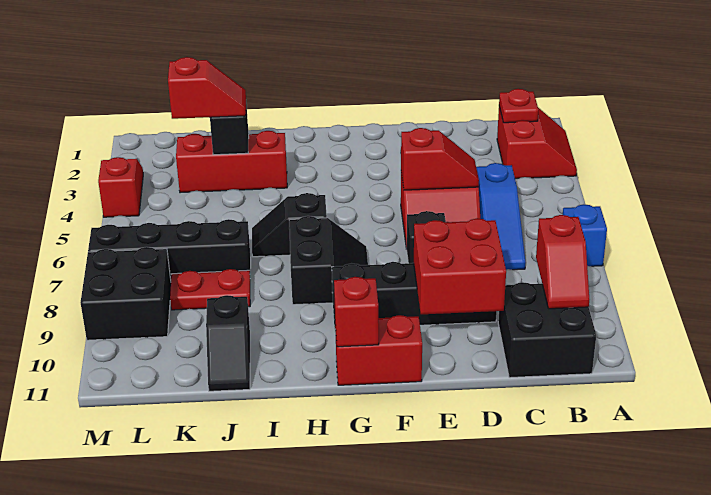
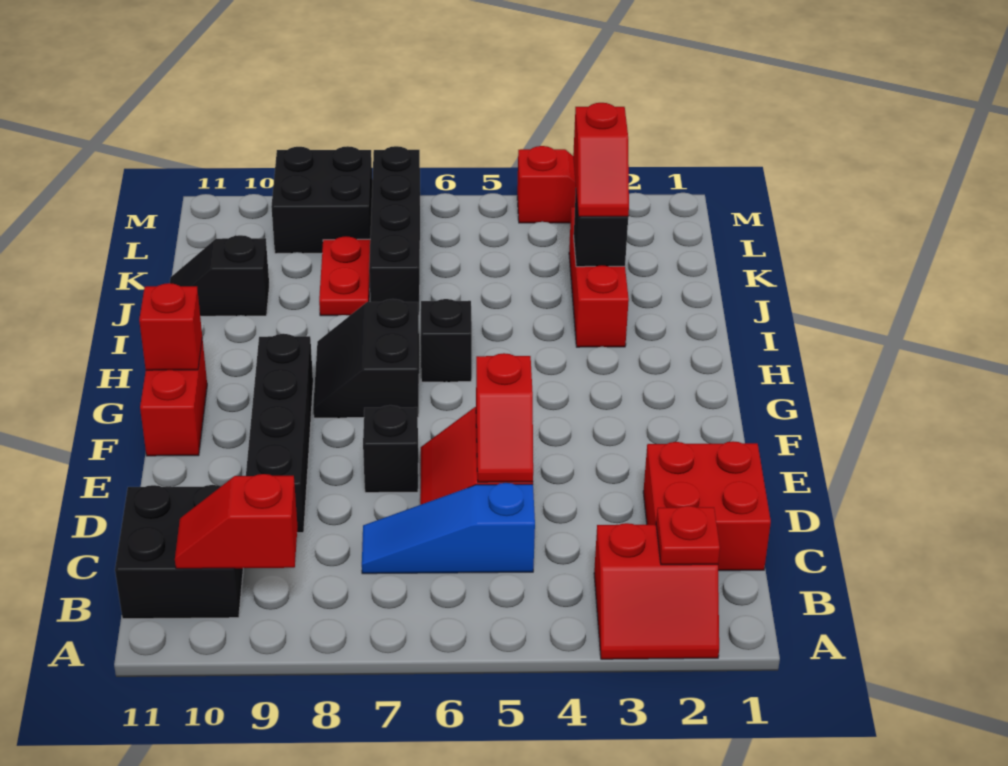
blue brick A7 level 1 -> none
red brick D9:E10 level 2 -> red brick C1:D2 level 1
black slope G7:H8 level 1 top H -> black slope G7:H8 level 1 top 7

